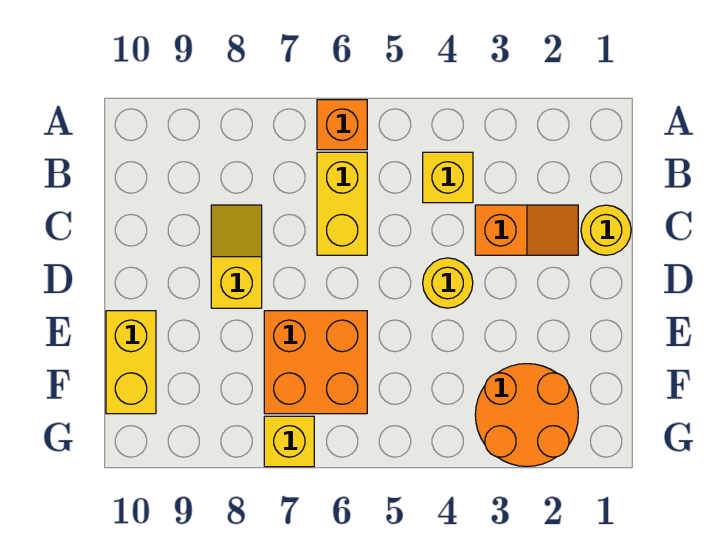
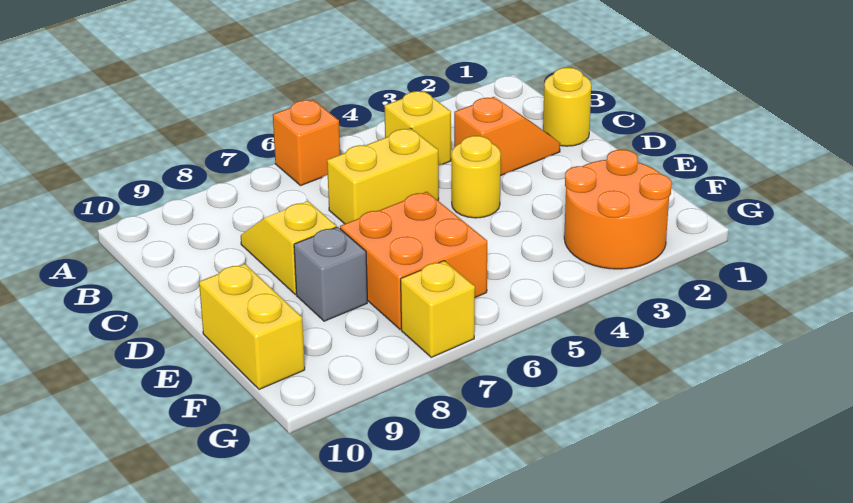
yellow brick B6:C6 level 1 -> yellow brick C5:C6 level 1
none -> grey brick E8 level 1

